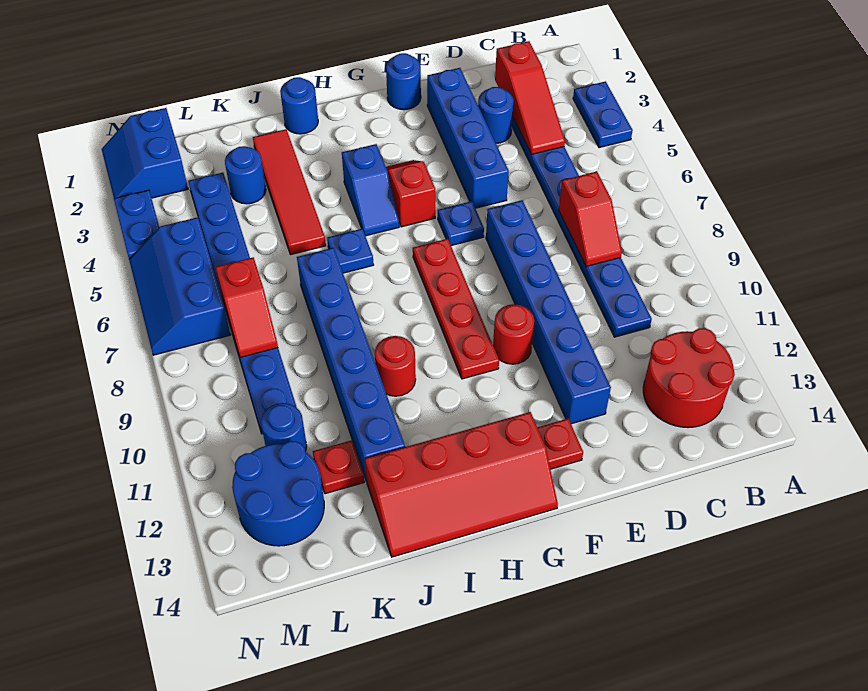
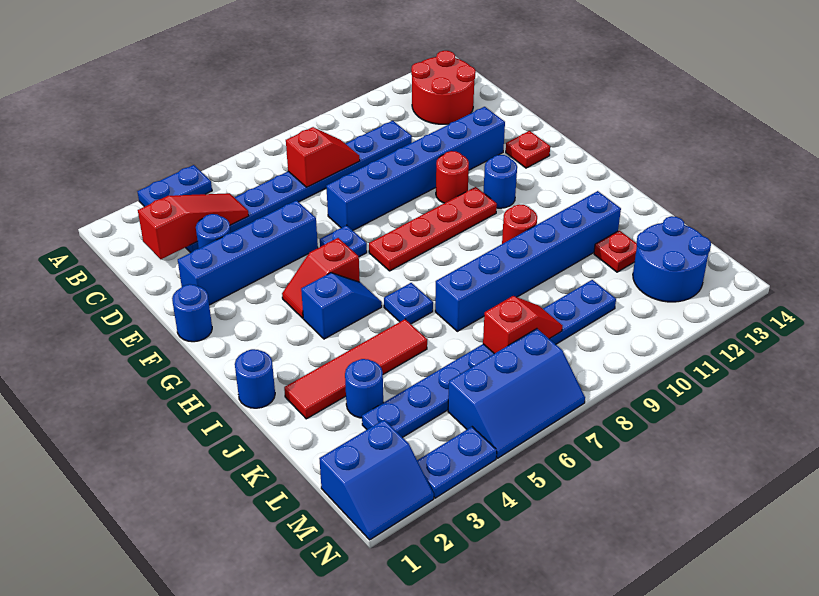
red slope G13:J14 level 1 top 13 -> none
blue round brick L11 level 1 -> blue round brick G11 level 1

